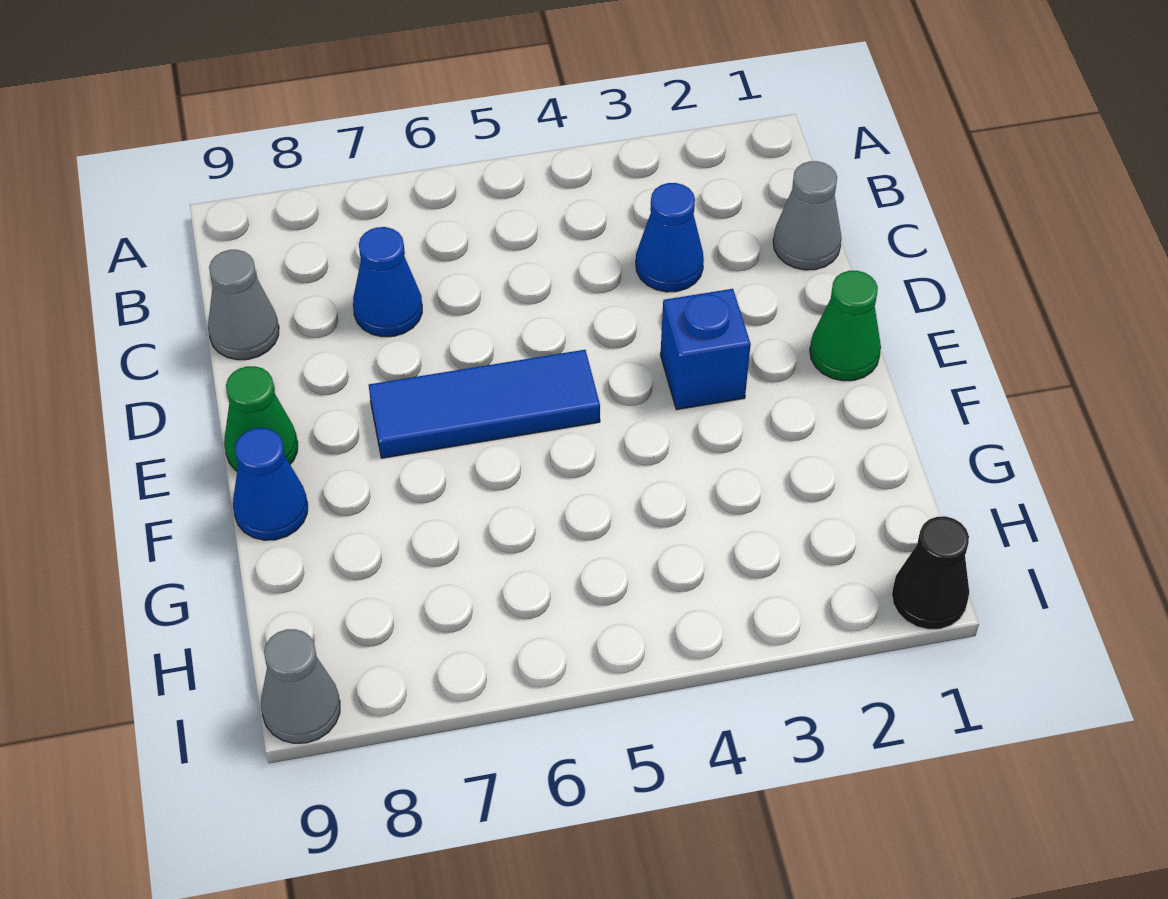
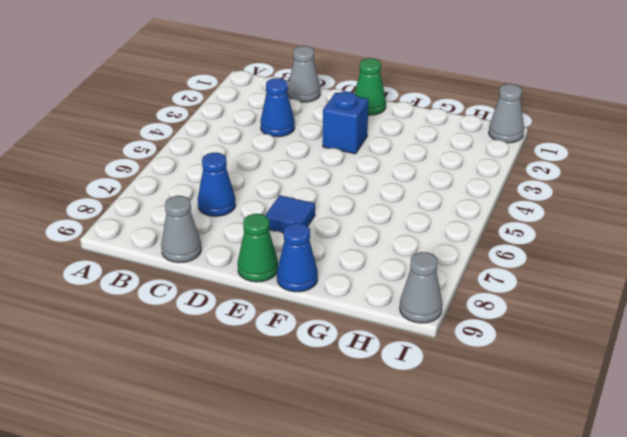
blue tile E5:E7 level 1 -> blue tile E7 level 1
black cone I1 level 1 -> grey cone I1 level 1

